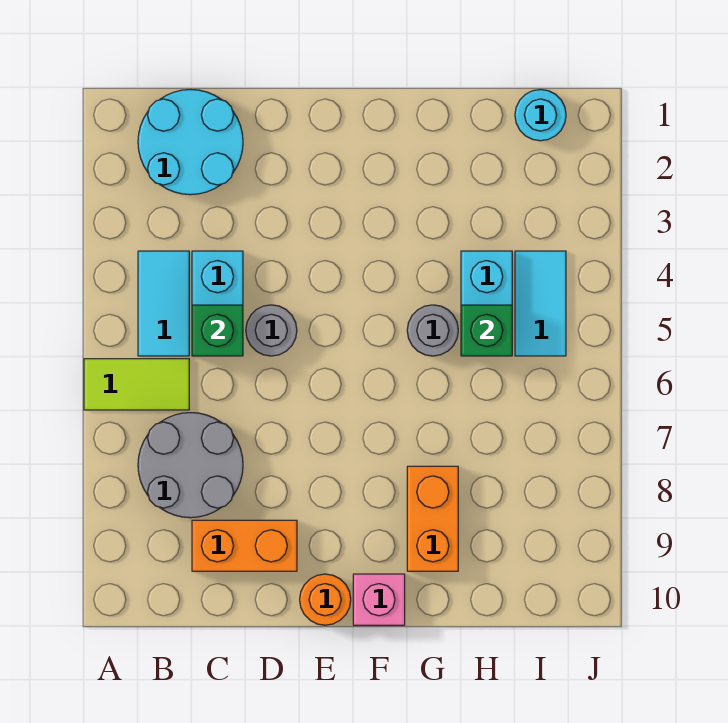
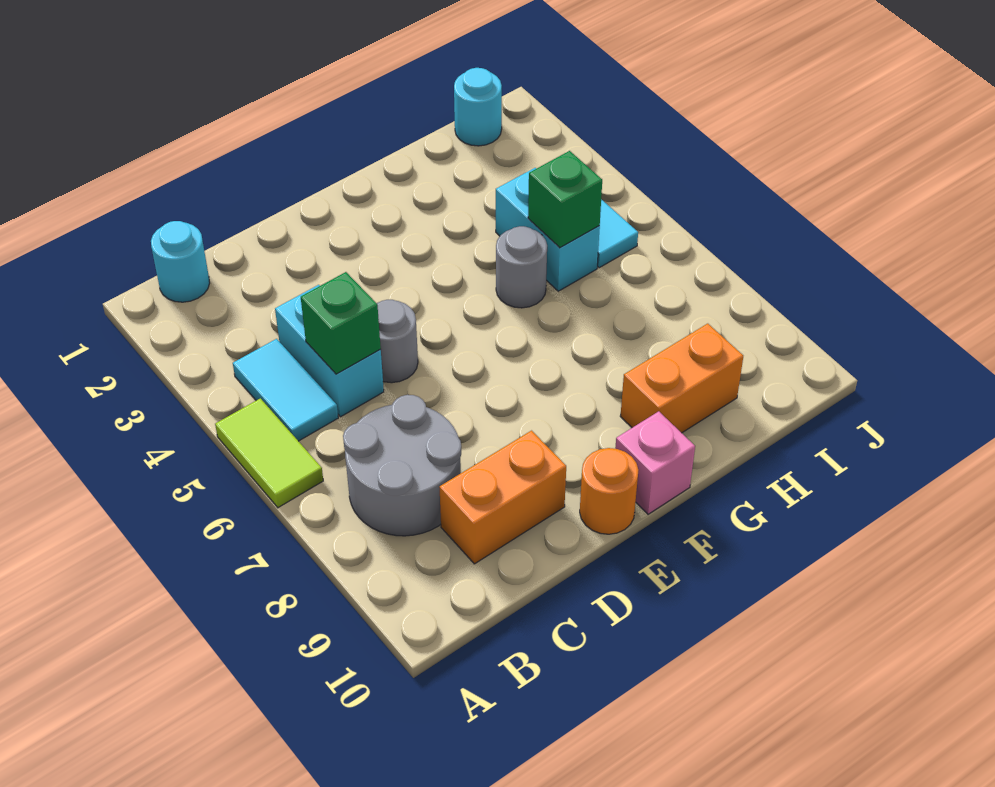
lime tile A6:B6 level 1 -> lime tile A5:A6 level 1
cyan round brick B1:C2 level 1 -> cyan round brick B1 level 1
orange brick G8:G9 level 1 -> orange brick G9:H9 level 1

